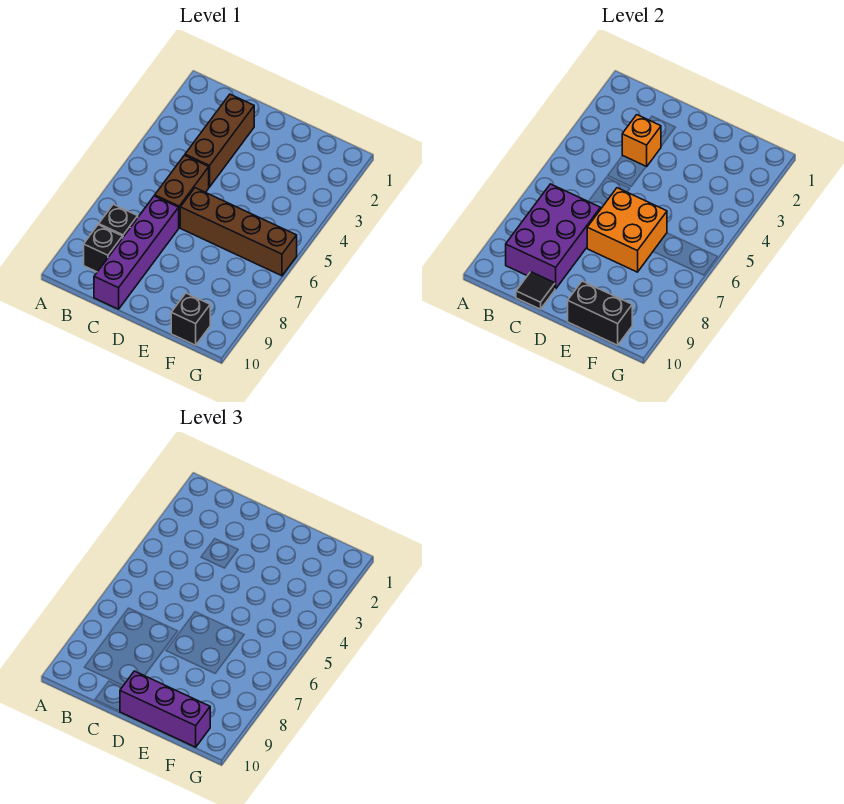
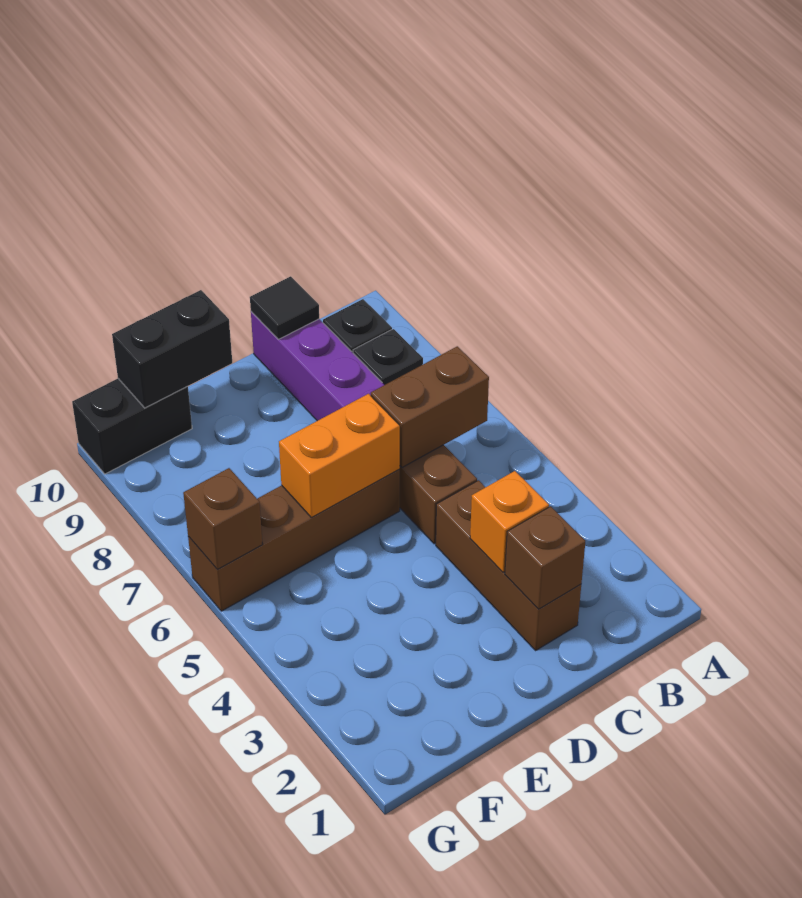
none -> brown brick B6:C6 level 2
purple brick B7:C9 level 2 -> none
none -> brown brick C2 level 2
orange brick D6:E7 level 2 -> orange brick D6:E6 level 2
purple brick D10:F10 level 3 -> none
black brick F10 level 1 -> black brick F10:G10 level 1
none -> brown brick G6 level 2

